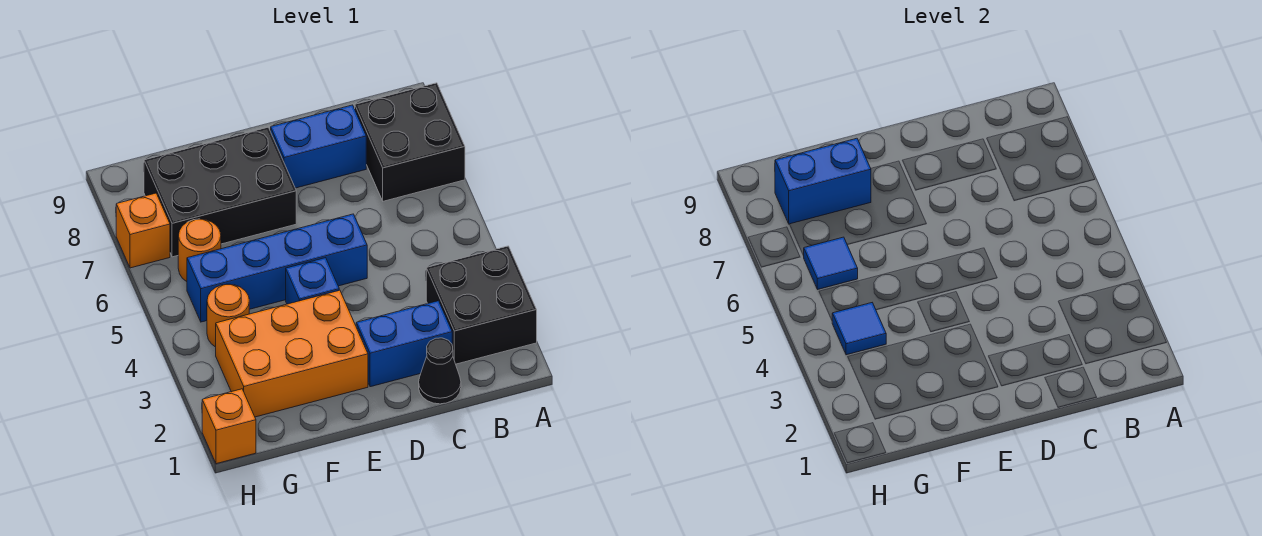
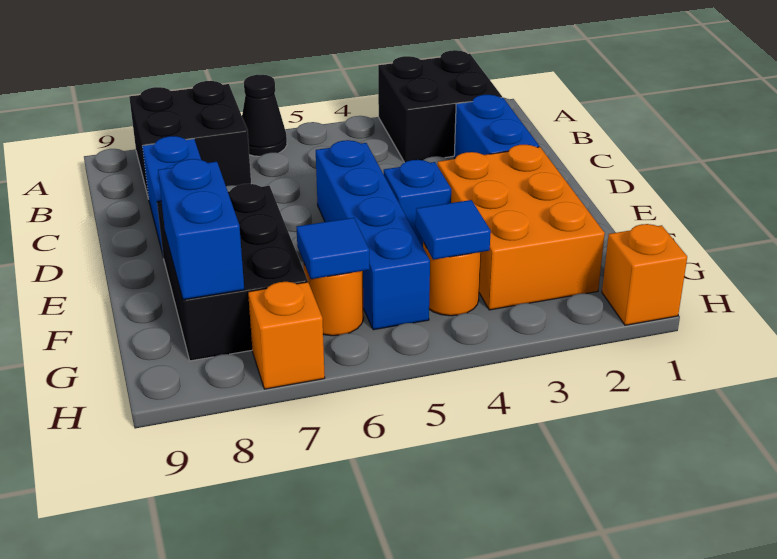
black cone C1 level 1 -> black cone A6 level 1

